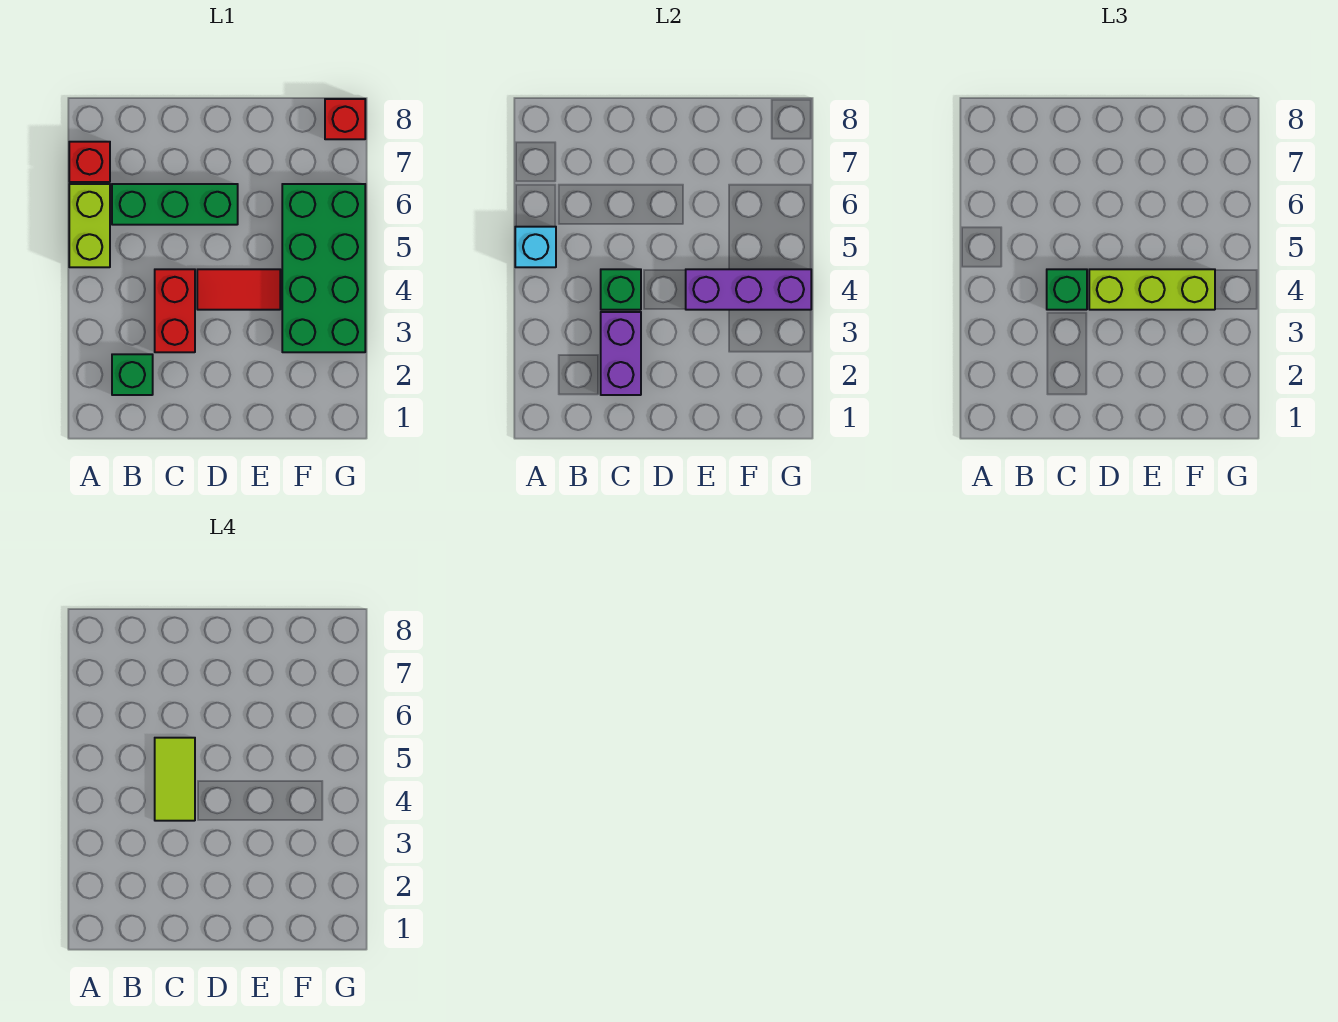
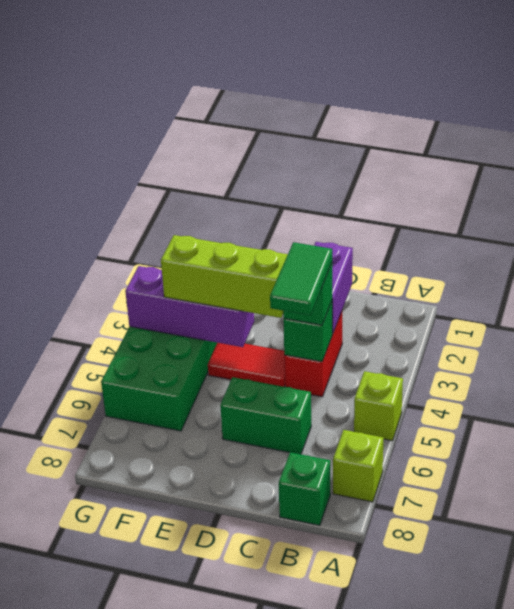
lime brick A5:A6 level 1 -> lime brick A5 level 1
cyan brick A5 level 2 -> none
red brick A7 level 1 -> lime brick A7 level 1
green brick B2 level 1 -> green brick B8 level 1
green brick B6:D6 level 1 -> green brick C6:D6 level 1
lime tile C4:C5 level 4 -> green tile C4:C5 level 4
red brick G8 level 1 -> none

